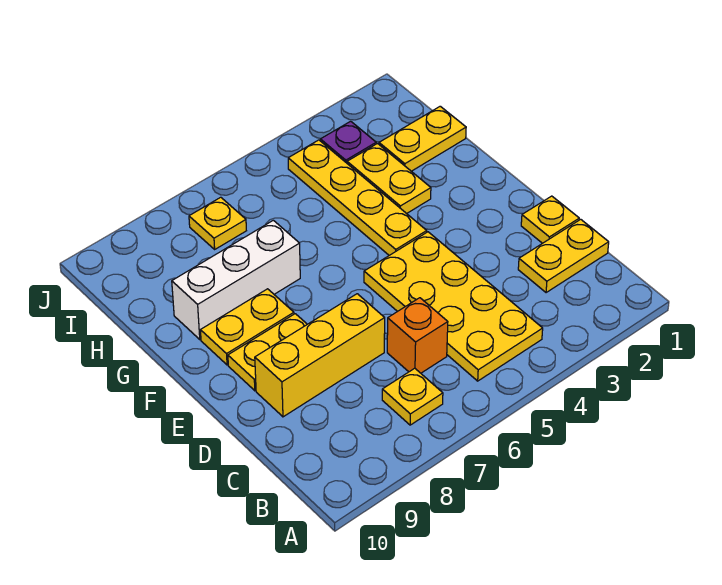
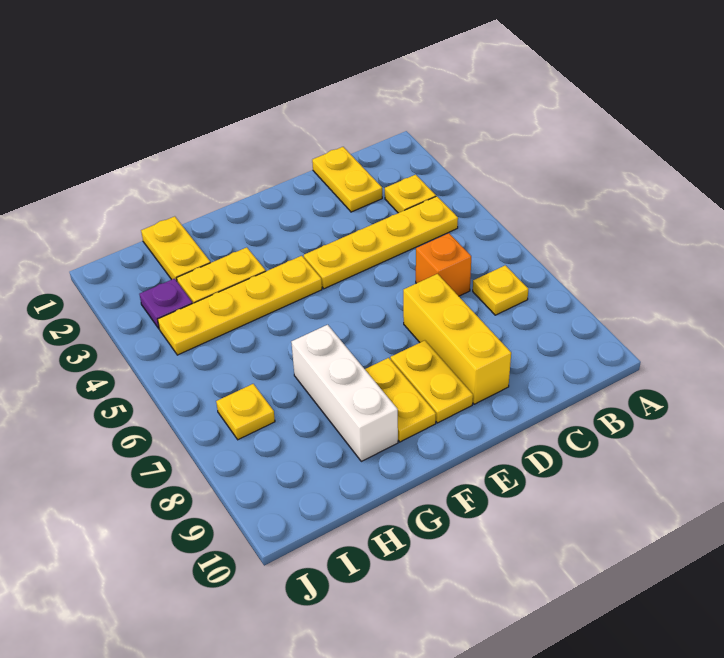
yellow plate B4:E5 level 1 -> yellow plate B4:E4 level 1
yellow plate D1 level 1 -> yellow plate B3 level 1

